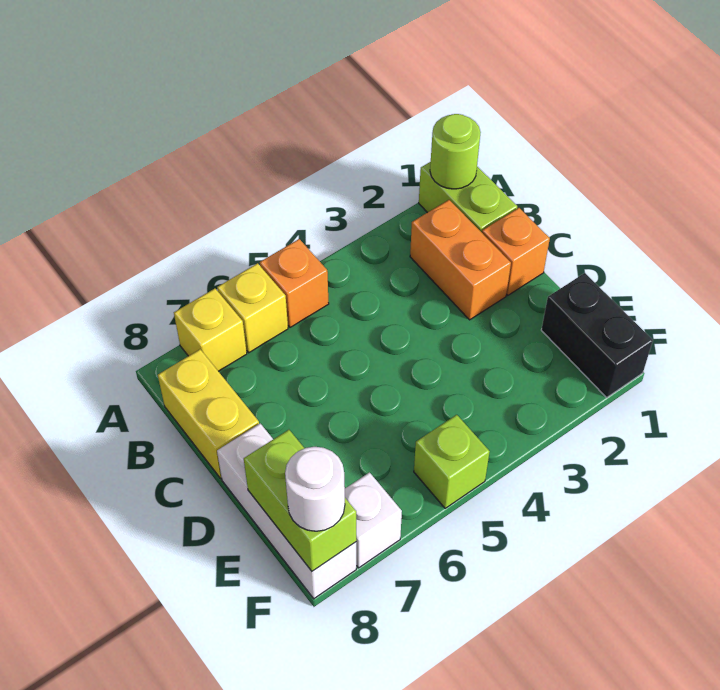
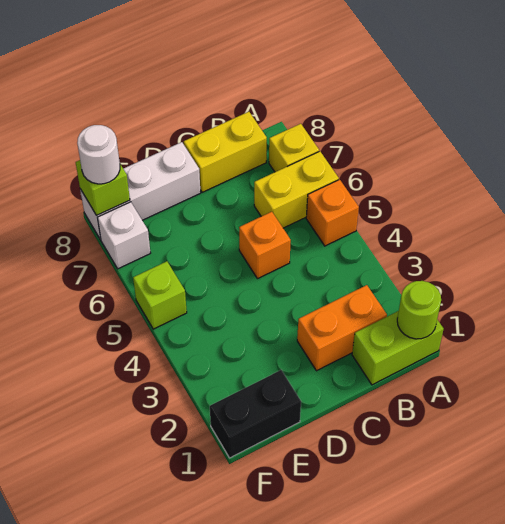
yellow brick A6 level 1 -> yellow brick A6:B6 level 1
orange brick C1 level 1 -> orange brick C5 level 1
lime brick E8:F8 level 2 -> lime brick F8 level 2

